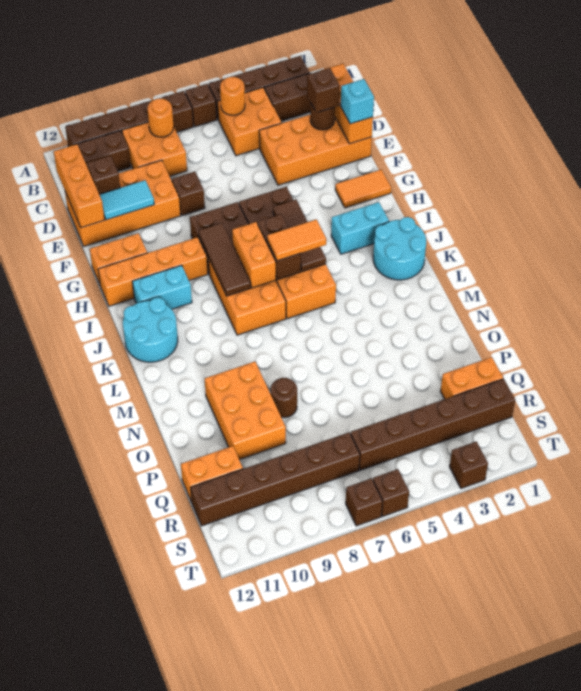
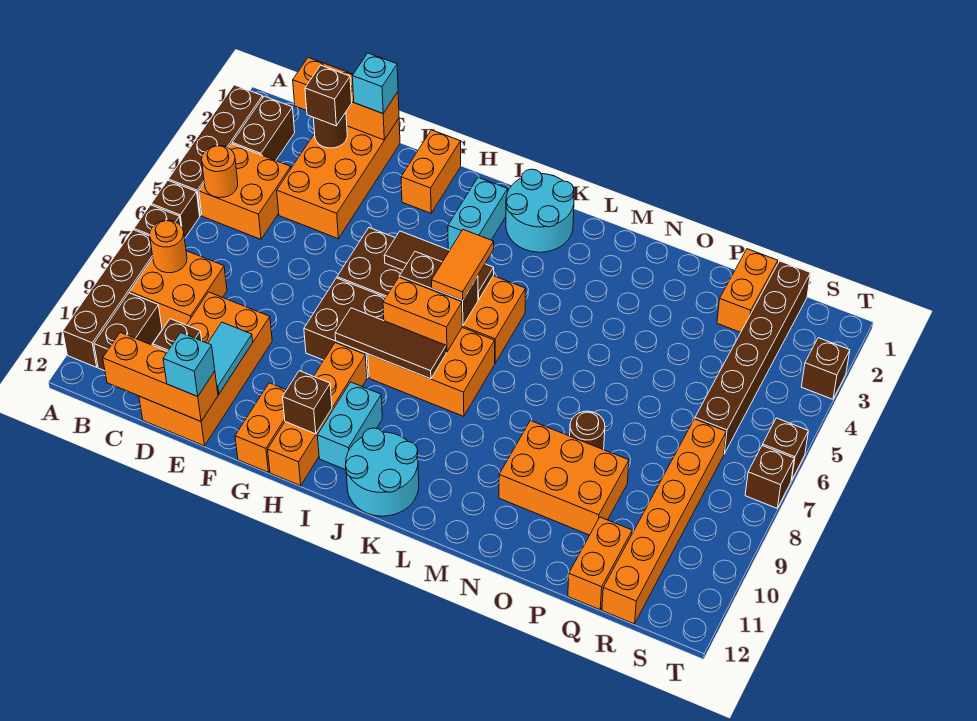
brown brick E8 level 1 -> brown brick H11 level 2
none -> cyan brick E12 level 3
orange tile G1:G2 level 1 -> orange brick G1:G2 level 1
brown brick R7:R12 level 1 -> orange brick R7:R12 level 1

